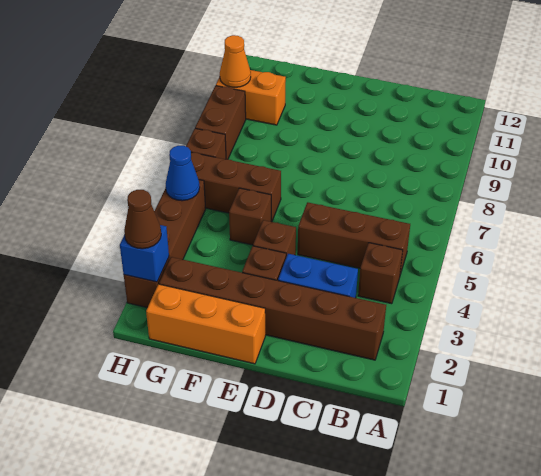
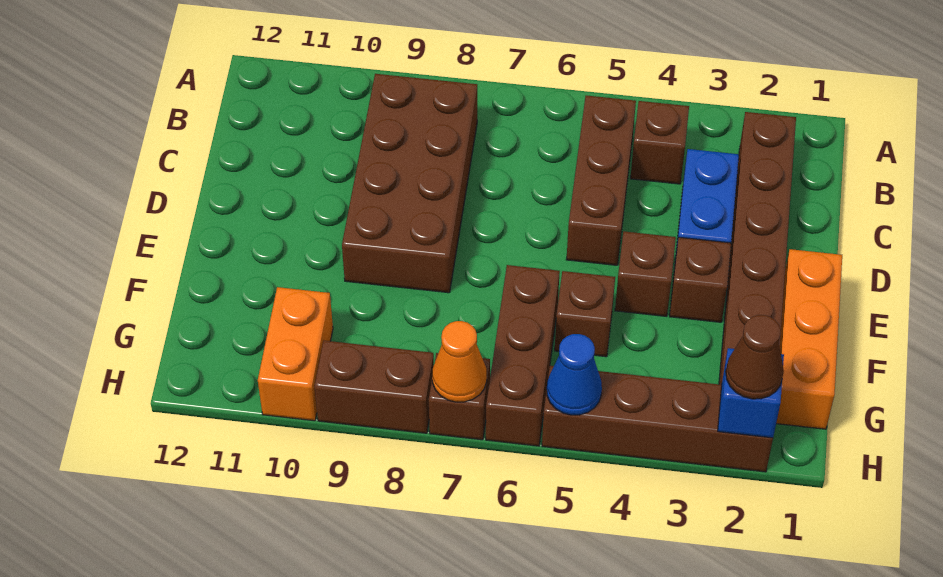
none -> brown brick B8:E9 level 1
orange cone H10 level 2 -> orange cone H7 level 2

